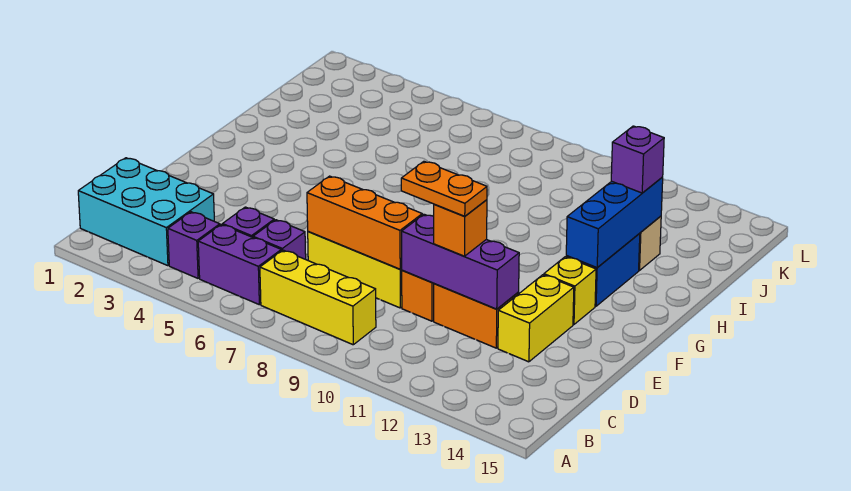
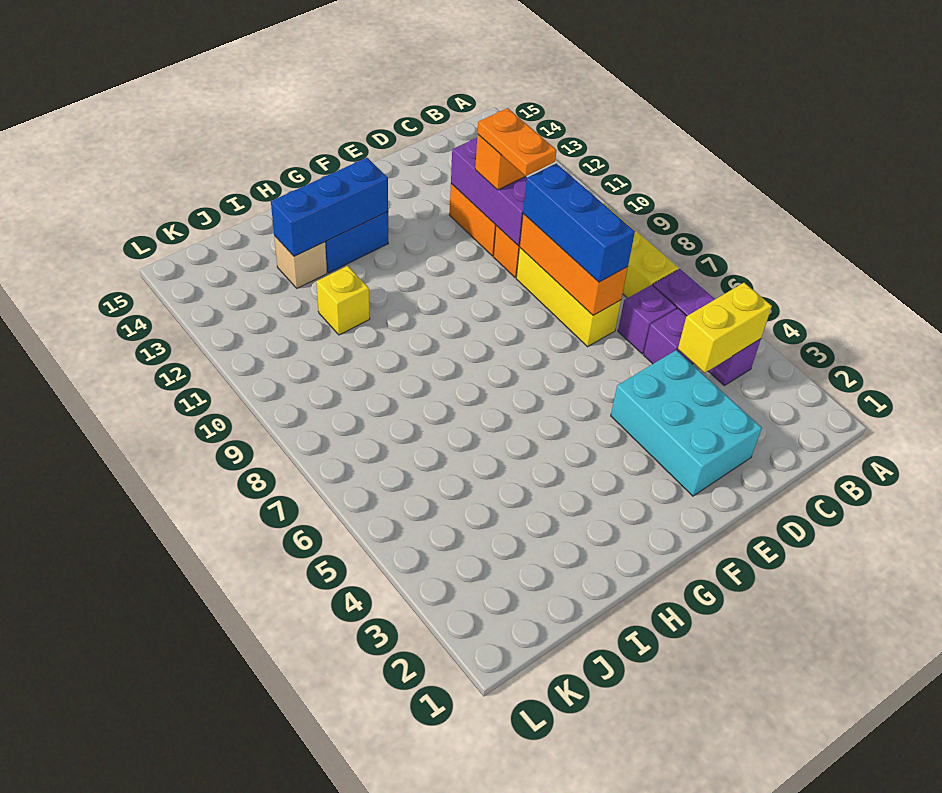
cyan brick B1:C3 level 1 -> cyan brick D2:E4 level 1
none -> blue brick D7:D9 level 3
yellow brick D13:E13 level 1 -> yellow brick B4:C4 level 2
yellow brick F13 level 1 -> yellow brick I11 level 1
purple brick I13 level 3 -> none

